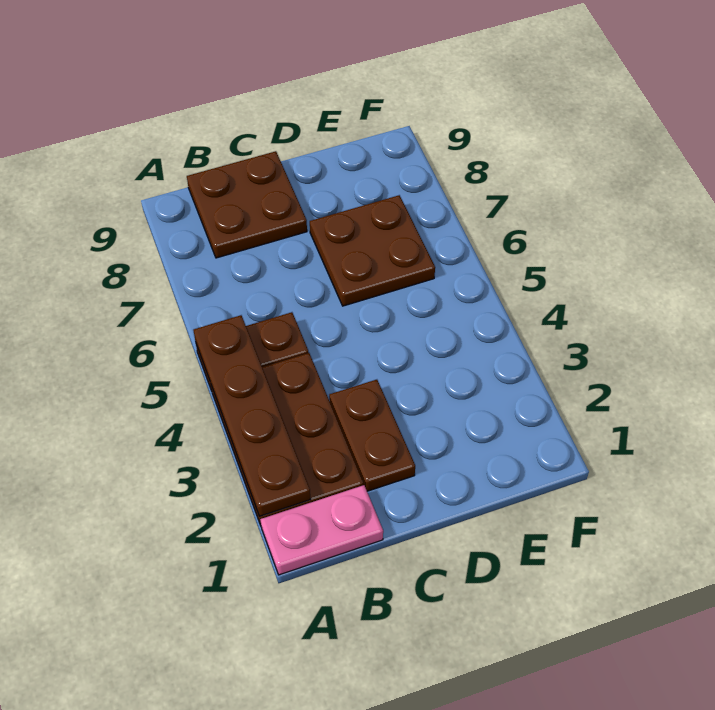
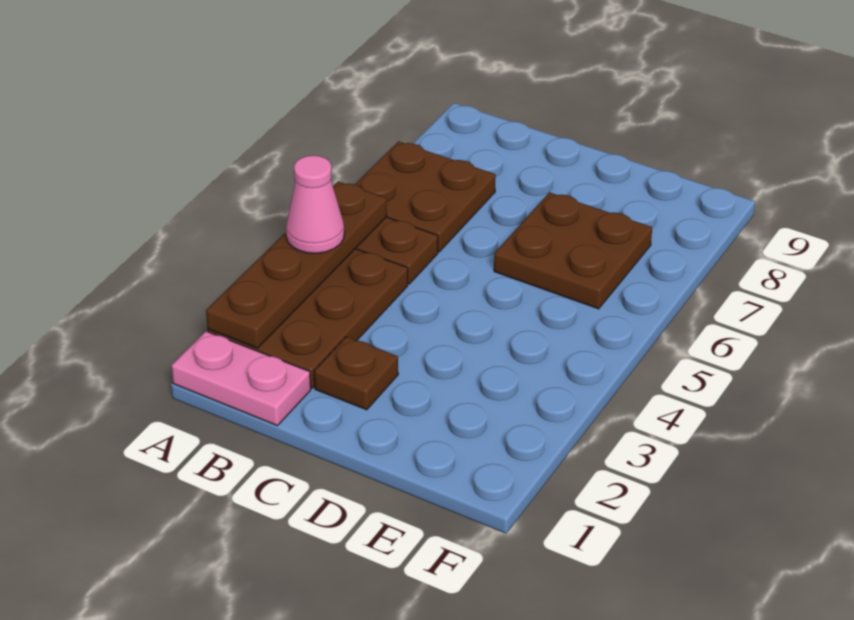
none -> pink cone A4 level 3
brown plate B8:C9 level 1 -> brown plate A6:B7 level 1
brown plate C2:C3 level 1 -> brown plate C2 level 1

